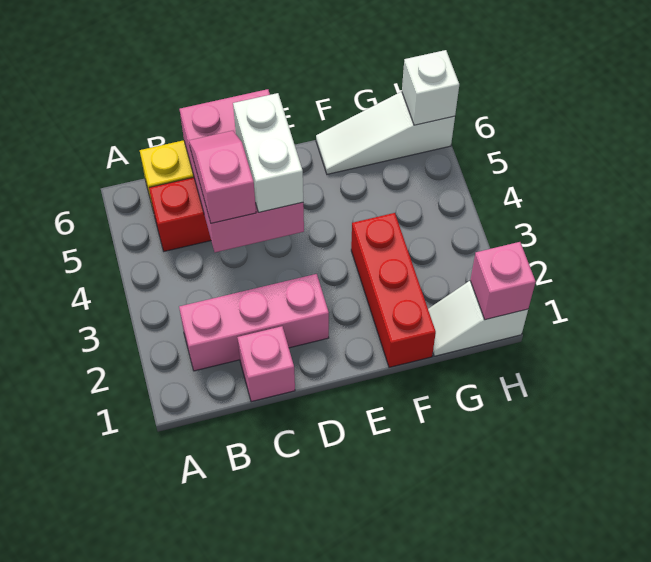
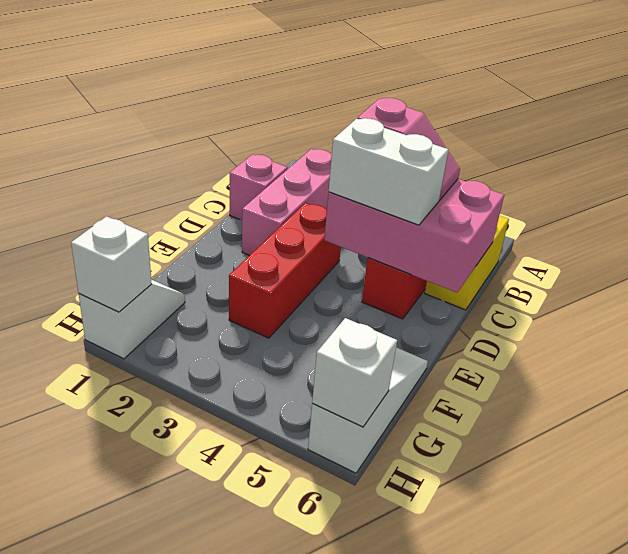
red brick F1:F3 level 1 -> red brick D3:F3 level 1
pink brick H1 level 2 -> white brick H1 level 2

